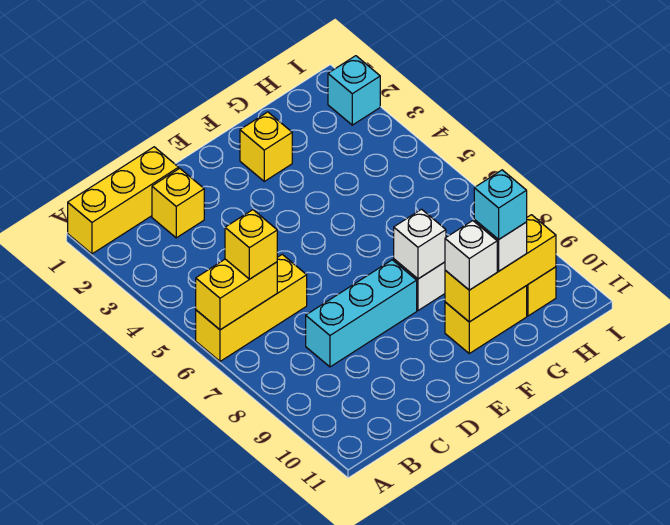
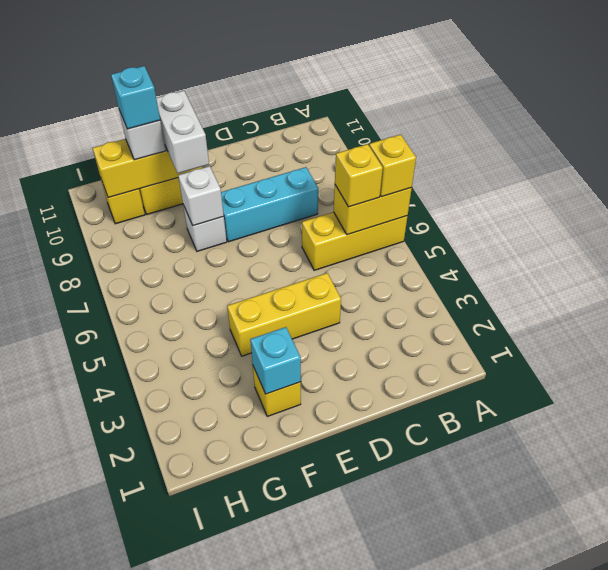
yellow brick A1:C1 level 1 -> yellow brick D4:F4 level 1
yellow brick C2 level 1 -> yellow brick A6 level 3
white brick F10 level 3 -> white brick F9:F10 level 3
cyan brick I2 level 1 -> cyan brick F2 level 2

